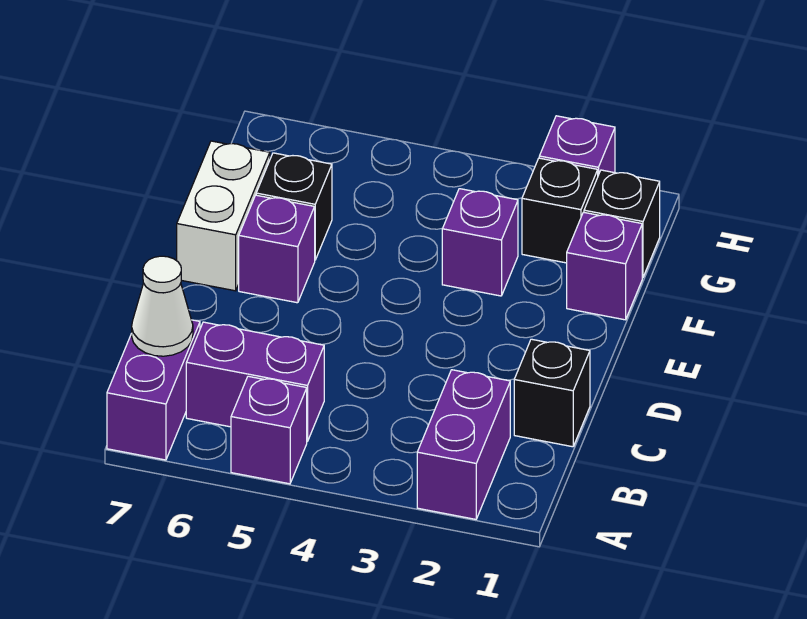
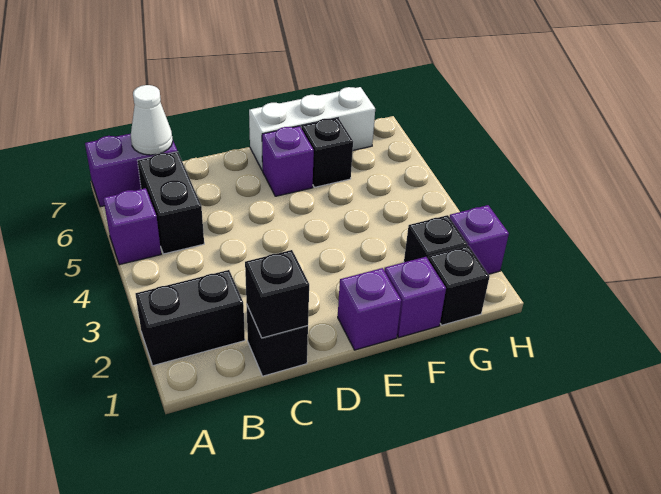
purple brick A2:B2 level 1 -> black brick A2:B2 level 1
purple brick B5:B6 level 1 -> black brick B5:B6 level 1
none -> black brick C1 level 2
white brick E7:F7 level 1 -> white brick E7:G7 level 1
purple brick F3 level 1 -> purple brick E1 level 1

